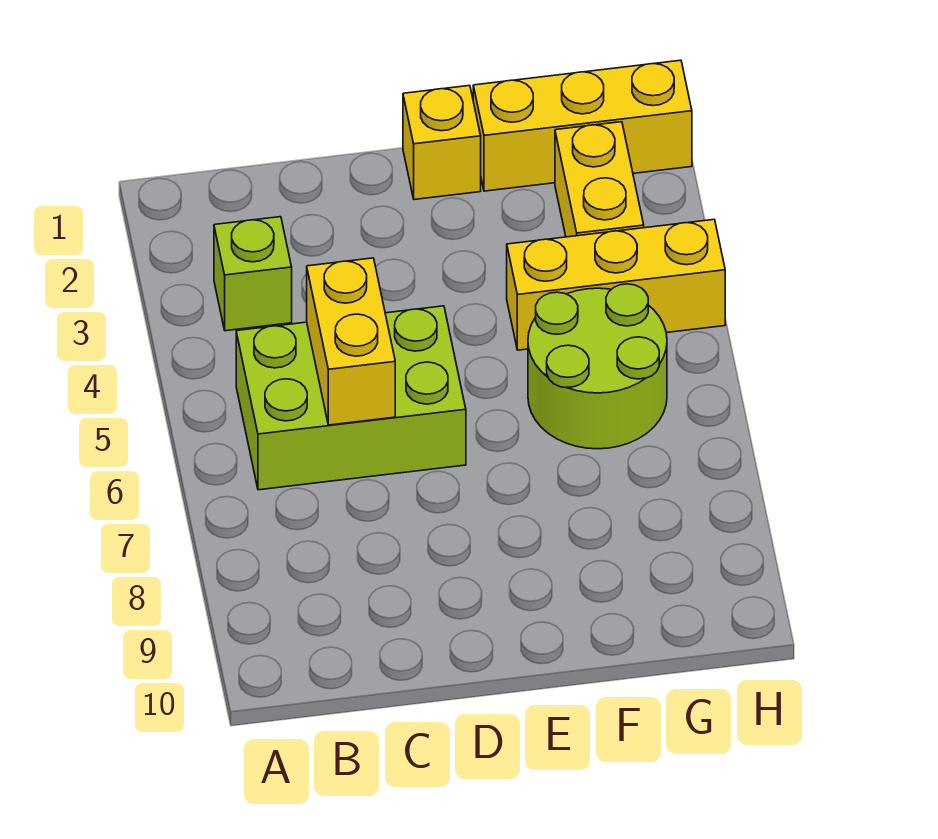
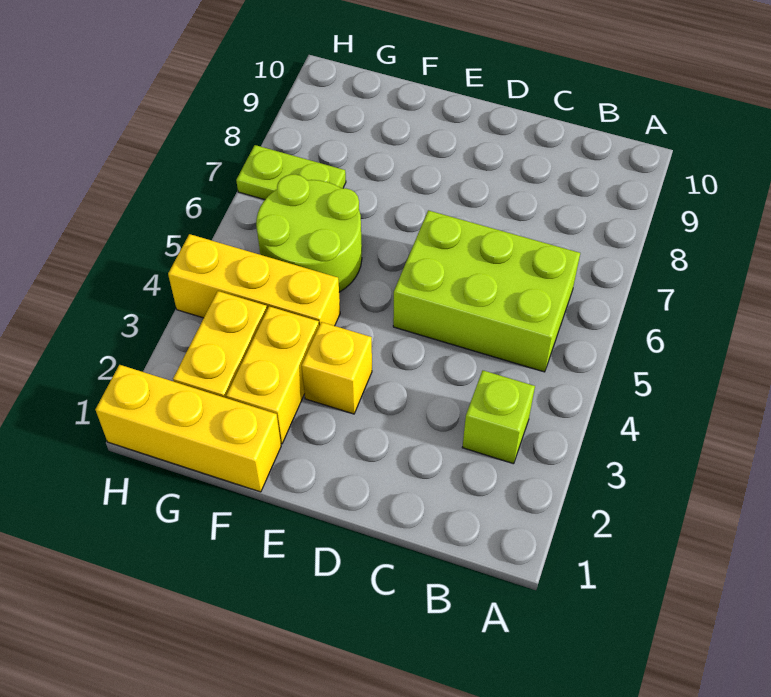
yellow brick C5:C6 level 2 -> yellow brick F2:F3 level 1
yellow brick E1 level 1 -> yellow brick E3 level 1
none -> lime plate G7:H7 level 1

